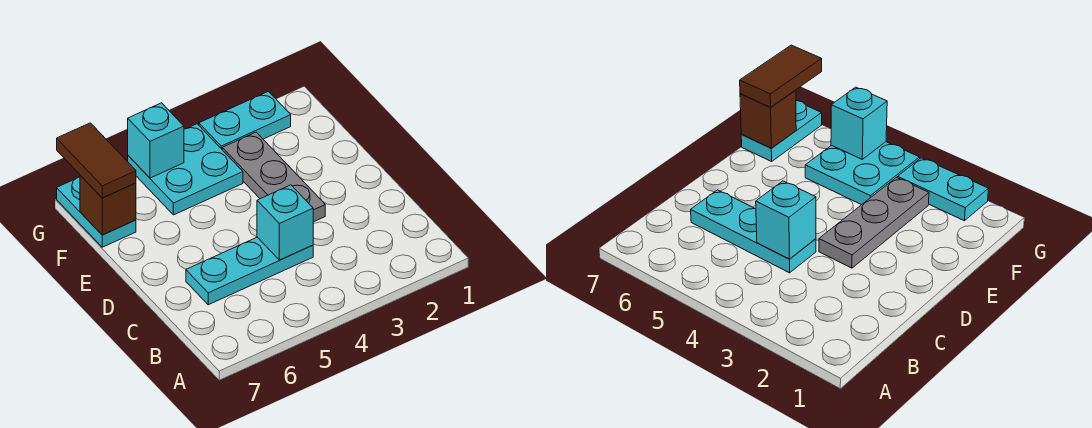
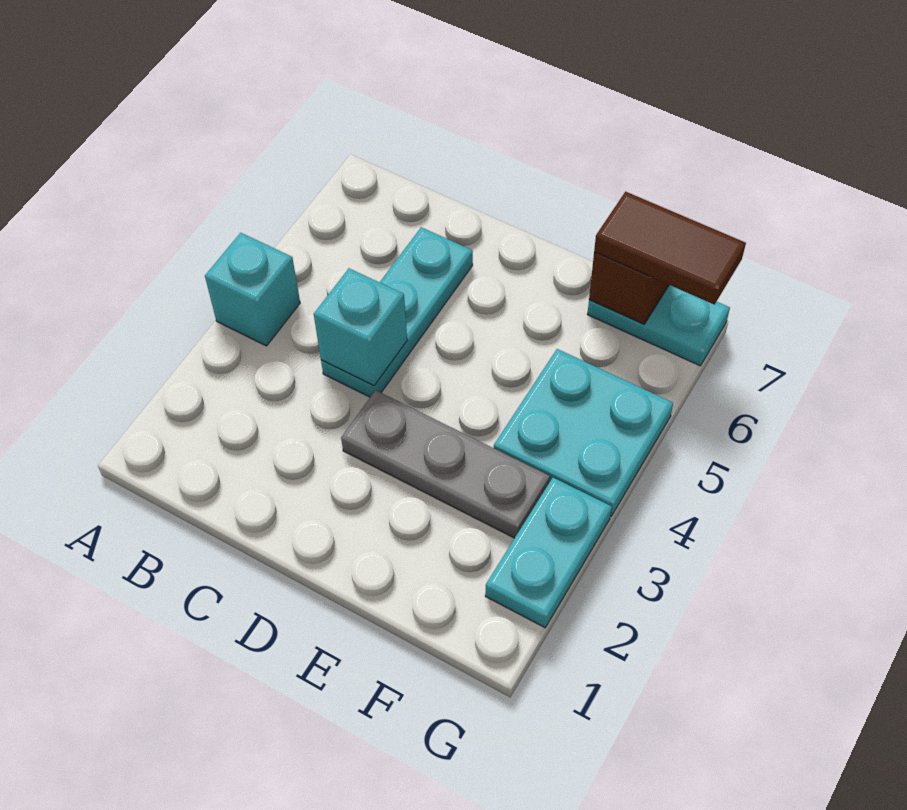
cyan brick G5 level 2 -> cyan brick A4 level 1

